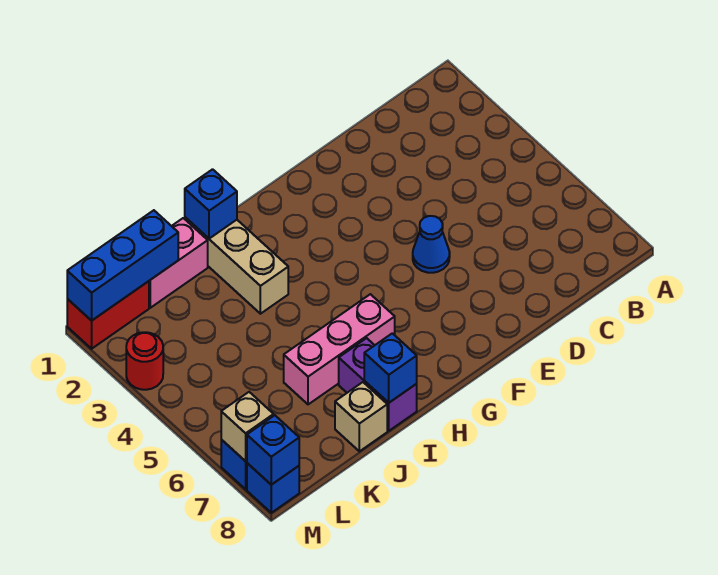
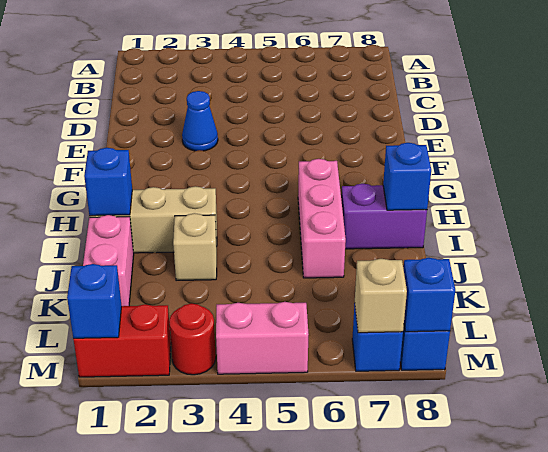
blue cone E5 level 1 -> blue cone E3 level 1
tan brick J8 level 1 -> tan brick J3 level 1
blue brick K1:M1 level 2 -> blue brick M1 level 2
red brick L1:M1 level 1 -> red brick M1:M2 level 1
none -> pink brick M4:M5 level 1

